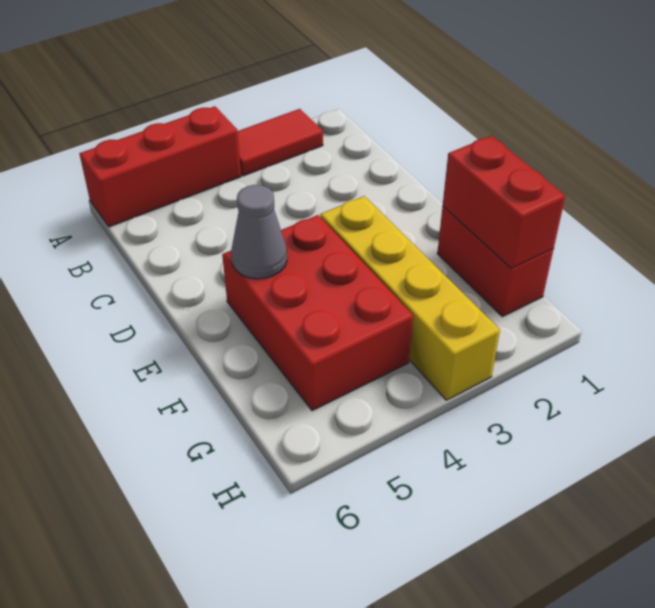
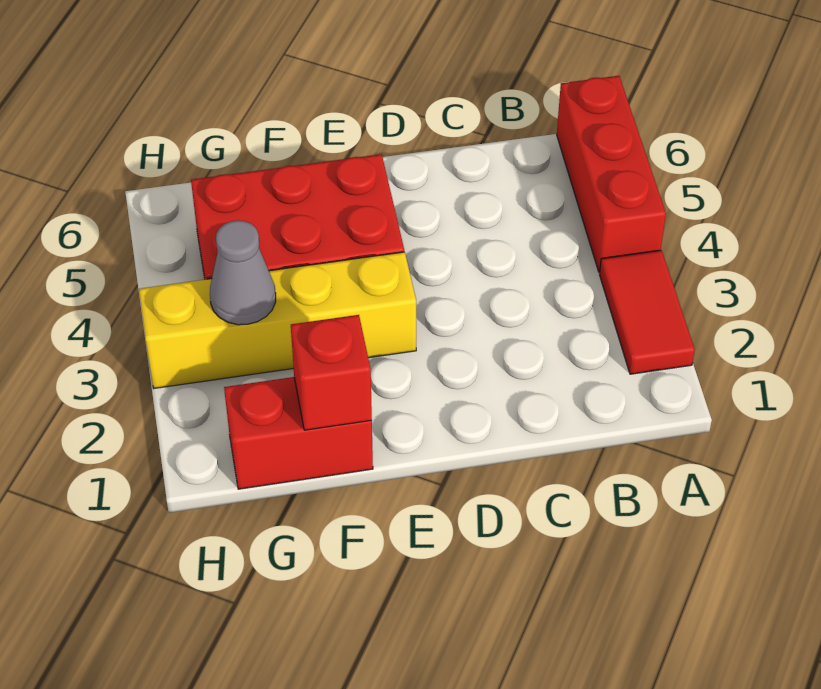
grey cone E5 level 2 -> grey cone G3 level 2
red brick F1:G1 level 2 -> red brick F1 level 2

